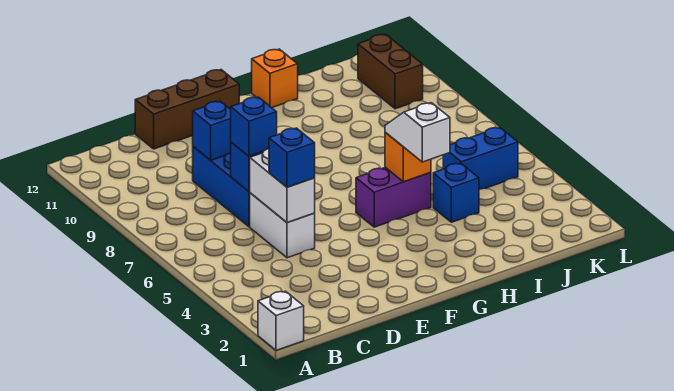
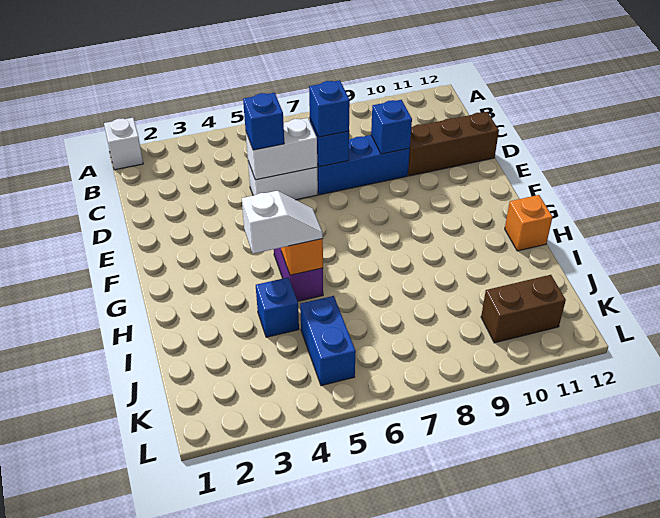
brown brick D12:F12 level 1 -> brown brick D10:D12 level 1

